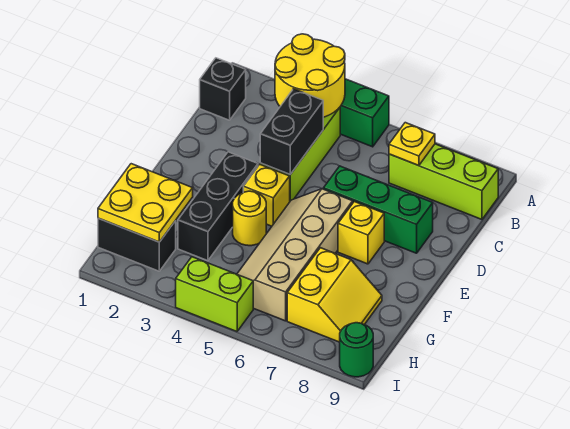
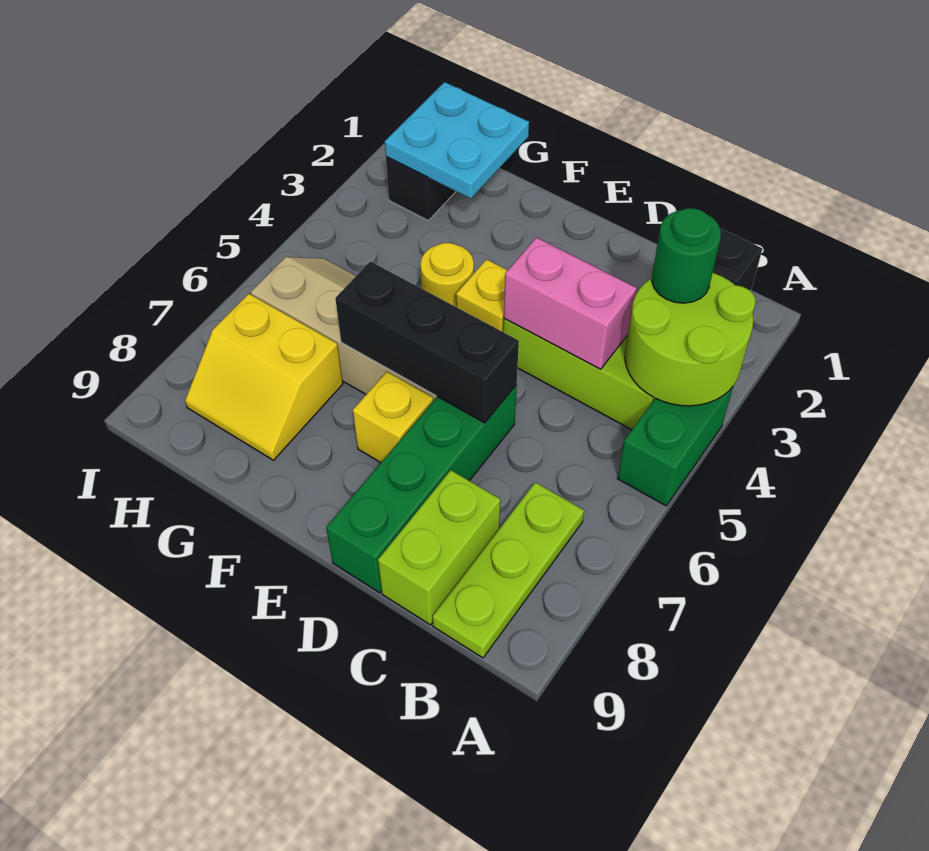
yellow round brick A3:B4 level 2 -> lime round brick A3:B4 level 2
lime brick B7:B9 level 1 -> lime plate B7:B9 level 1
yellow plate B7 level 2 -> none
black brick C4:D4 level 2 -> pink brick C4:D4 level 2
green brick D6:D8 level 1 -> green brick D6:D9 level 1
black brick E3:G3 level 1 -> black brick D6:F6 level 2
yellow plate G1:H2 level 2 -> cyan plate G1:H2 level 2
lime brick I4:I5 level 1 -> lime brick C8:C9 level 1
green round brick I9 level 1 -> green round brick B3 level 3

